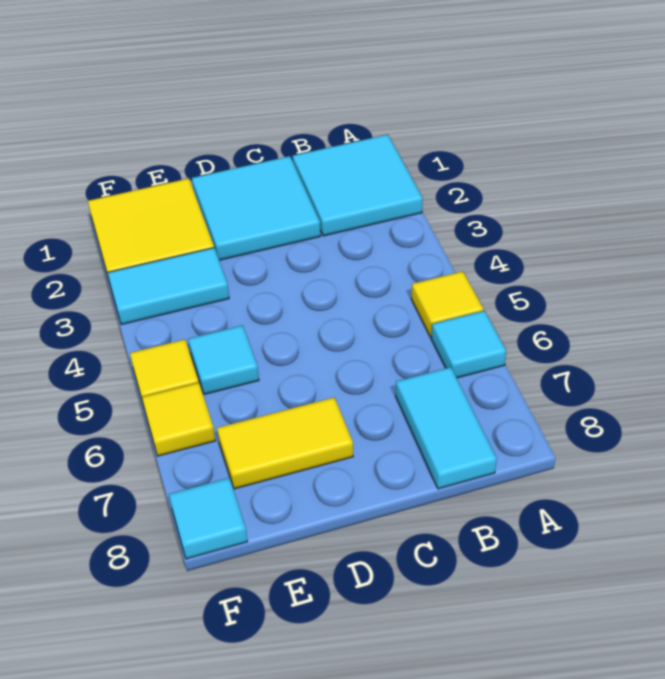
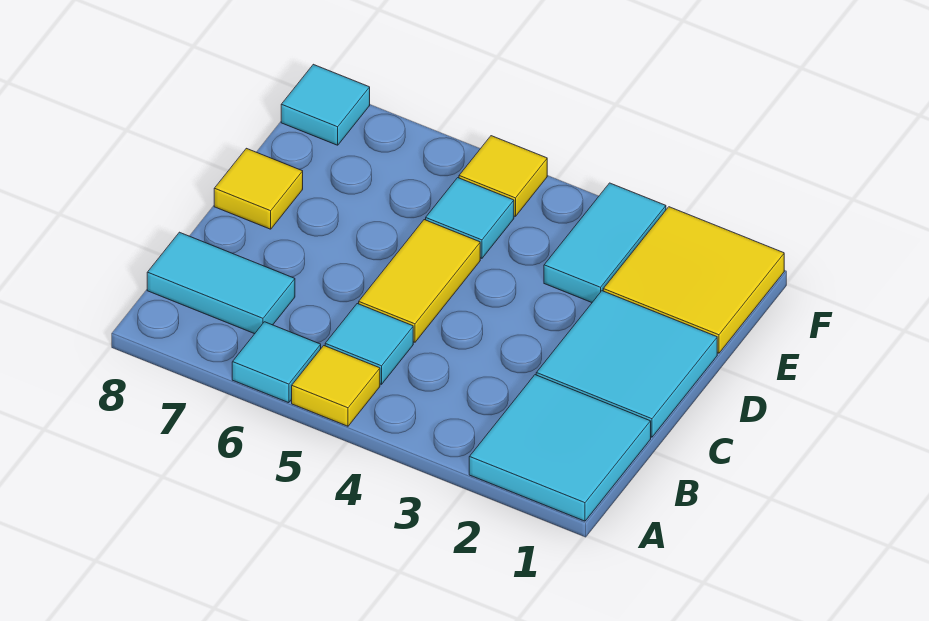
none -> cyan tile B5 level 1
yellow tile D7:E7 level 1 -> yellow tile C5:D5 level 1
yellow tile F6 level 1 -> yellow tile D8 level 1

